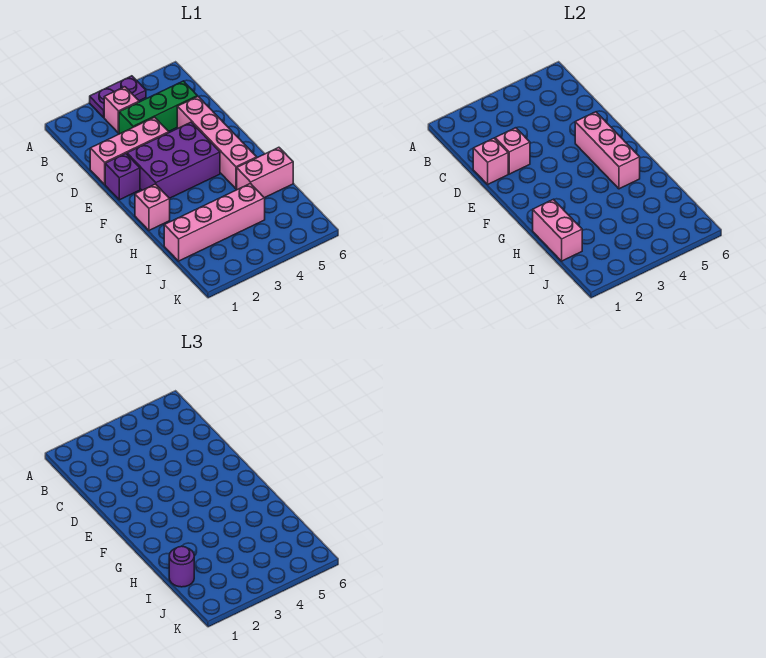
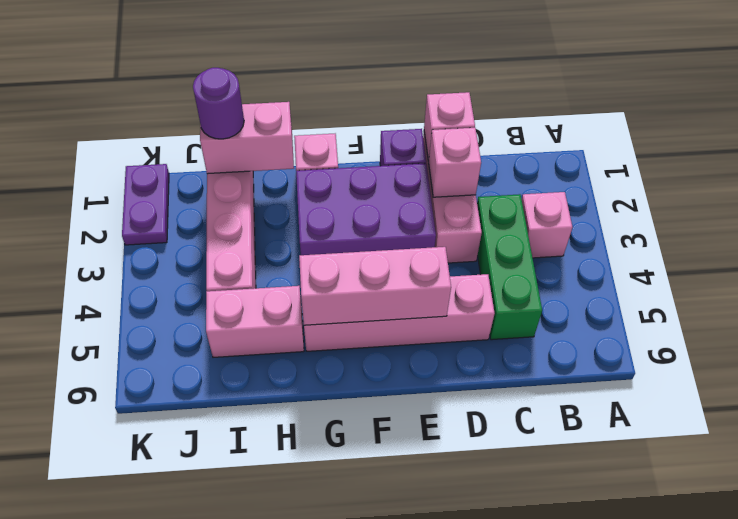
purple plate A3:A4 level 1 -> purple plate K1:K2 level 1
purple brick E2:F4 level 1 -> purple brick E2:G3 level 1
pink brick H5:H6 level 1 -> pink brick H5:I5 level 1

